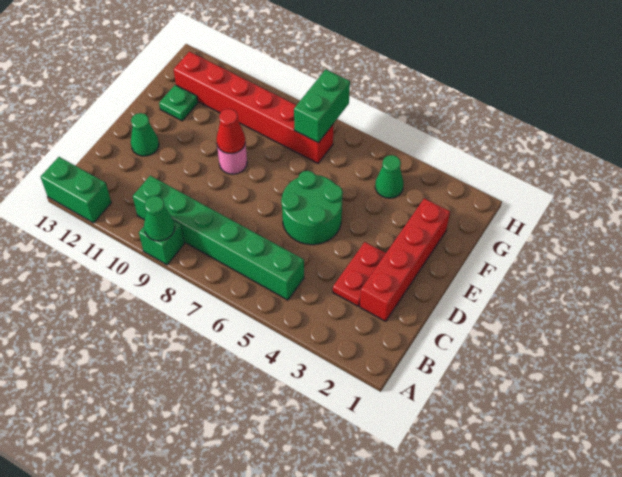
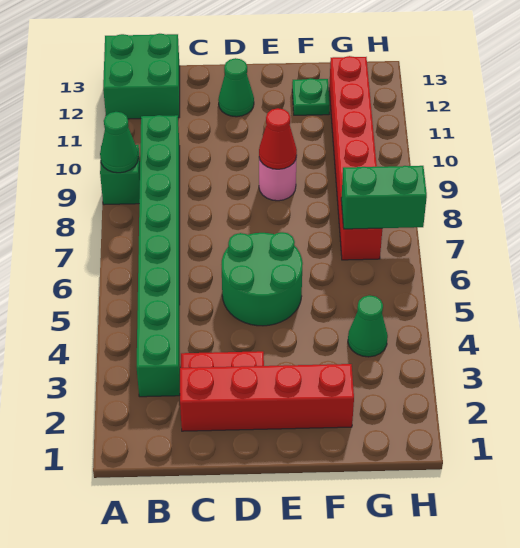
green brick A12:A13 level 1 -> green brick A12:B13 level 1
green brick B5:B10 level 1 -> green brick B3:B10 level 1

